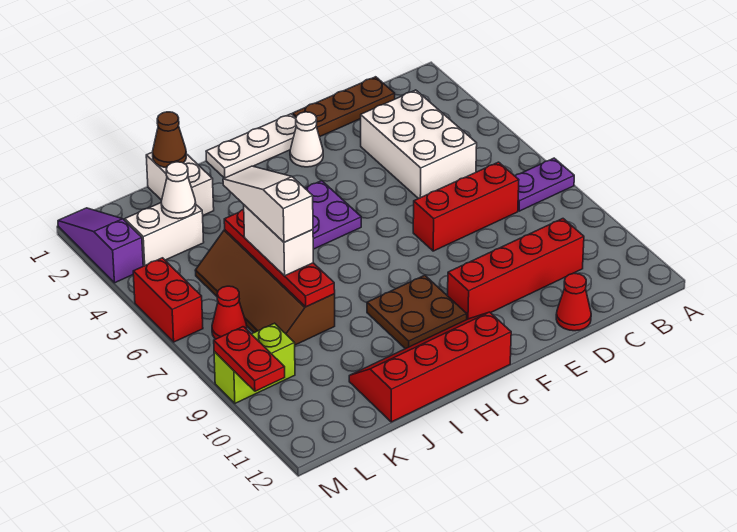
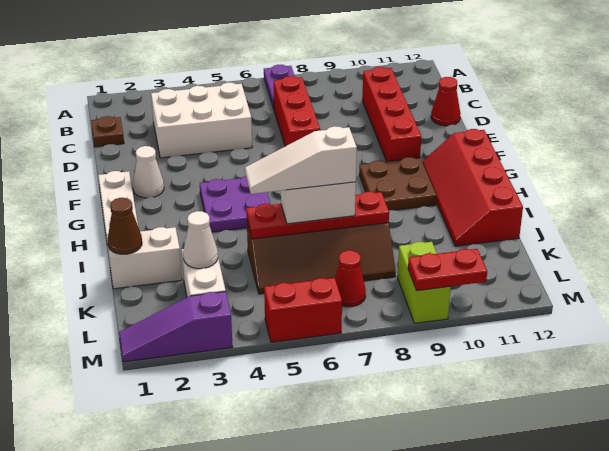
brown plate C1:E1 level 1 -> brown plate C1 level 1

